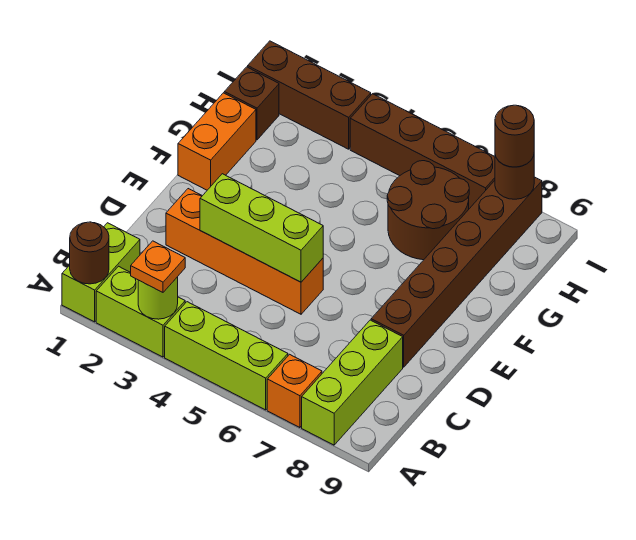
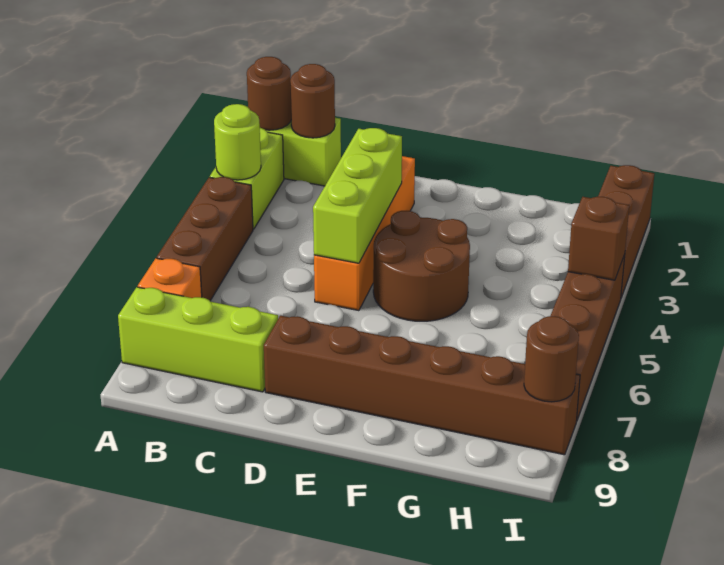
orange plate A3 level 3 -> none
lime brick A4:A6 level 1 -> brown brick A4:A6 level 1
orange brick F1:G1 level 1 -> none
brown round brick G6:H7 level 1 -> brown round brick E4:F5 level 1
brown brick H1 level 1 -> brown brick I4 level 2
brown round brick I8 level 3 -> brown round brick B1 level 2

